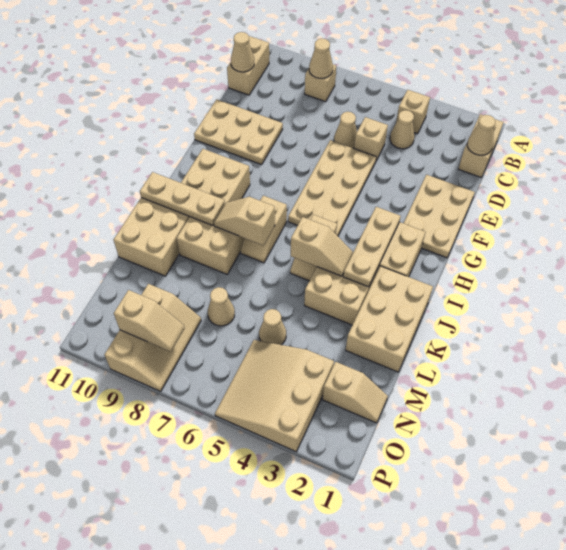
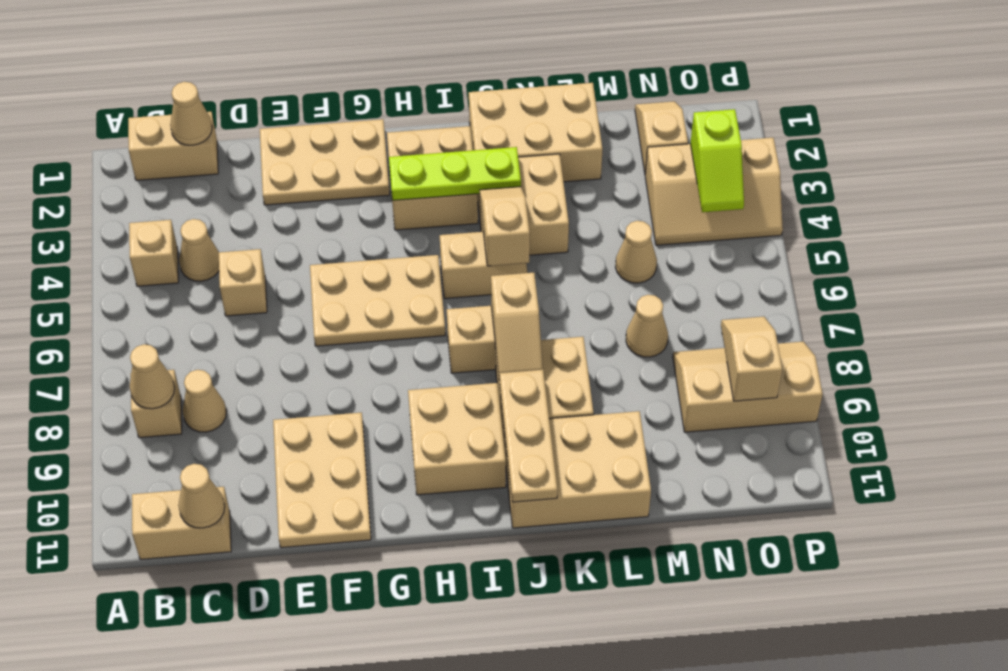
tan cone D6 level 1 -> tan cone C8 level 1
tan plate E5:H6 level 1 -> tan plate F5:H6 level 1
tan plate H3:J3 level 2 -> lime plate H3:J3 level 2
tan slope N3:P5 level 1 top 3 -> tan slope N3:P4 level 1 top 3
none -> lime slope O3:O4 level 2 top 3

